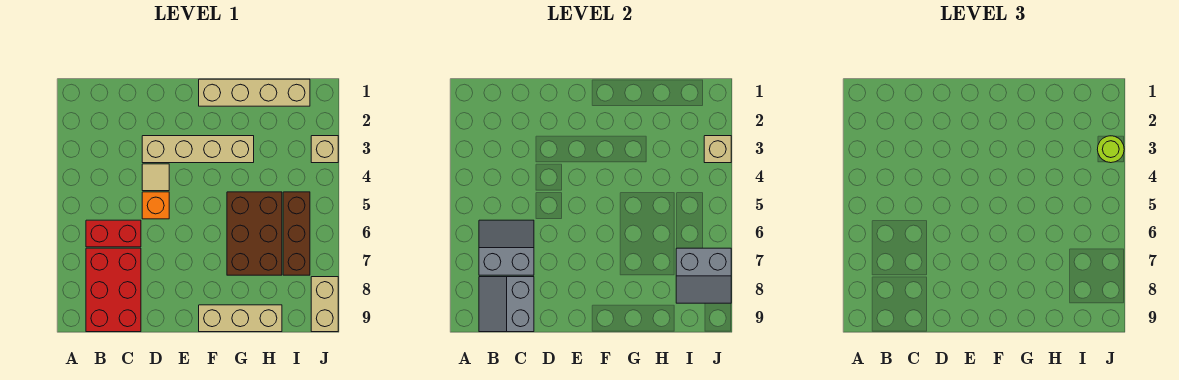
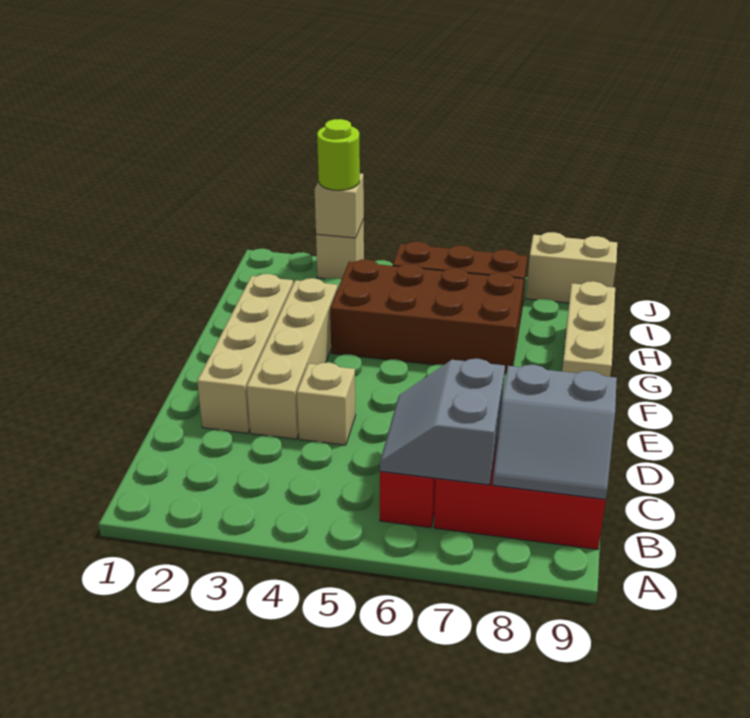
tan tile D4 level 1 -> tan brick D4 level 1
orange brick D5 level 1 -> none
tan brick F1:I1 level 1 -> tan brick D2:G2 level 1
brown brick G5:H7 level 1 -> brown brick G4:H7 level 1
grey slope I7:J8 level 2 top 7 -> none

